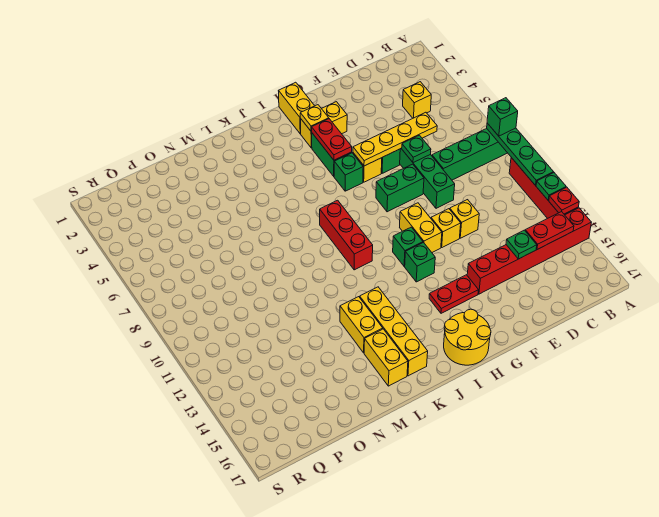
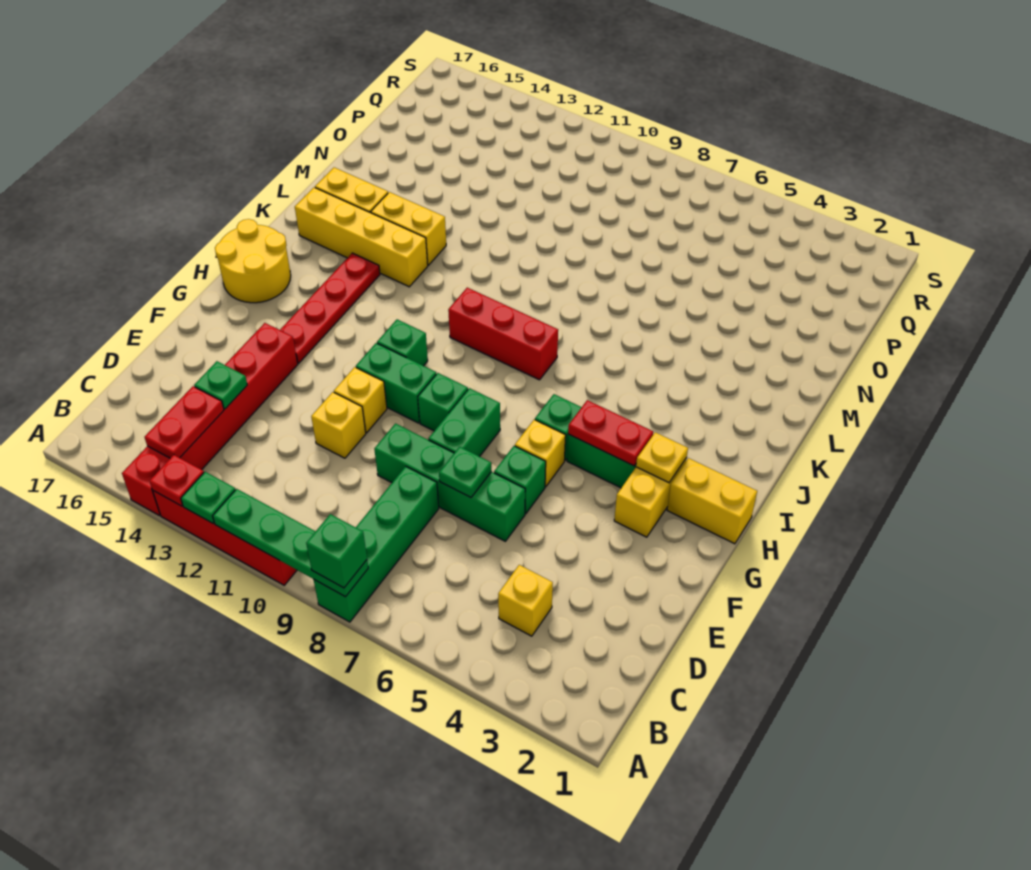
yellow plate D6:G6 level 2 -> none
yellow brick G10:G11 level 1 -> green brick G10:G11 level 1
red plate G14:H14 level 1 -> red plate G14:J14 level 1
green brick H12 level 1 -> green brick G9 level 1

